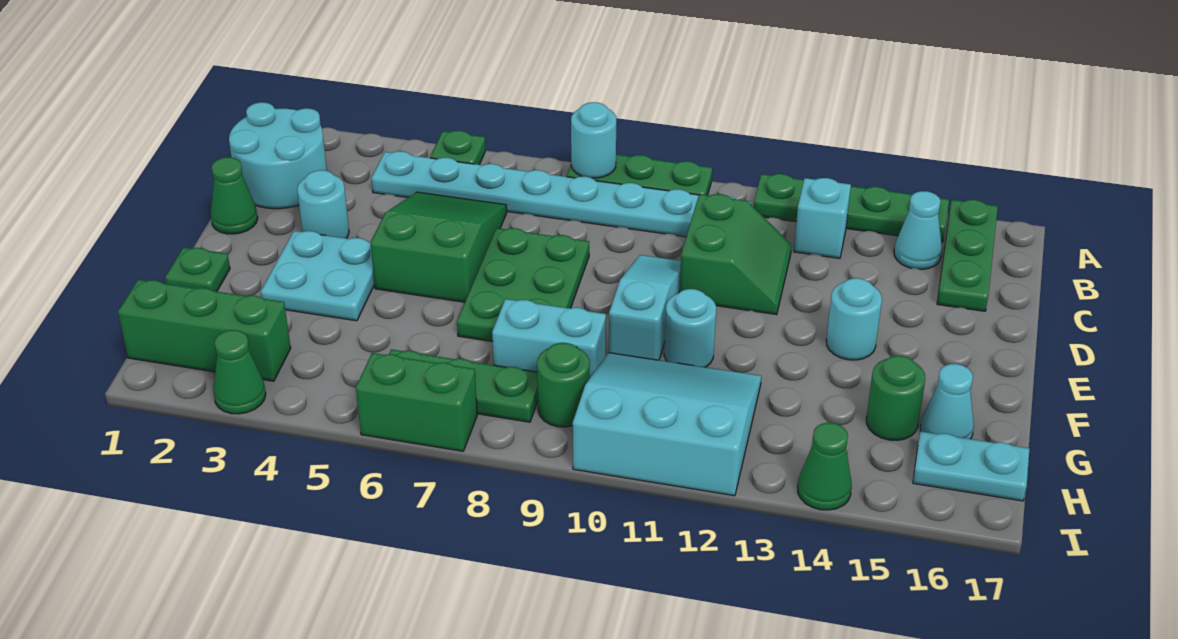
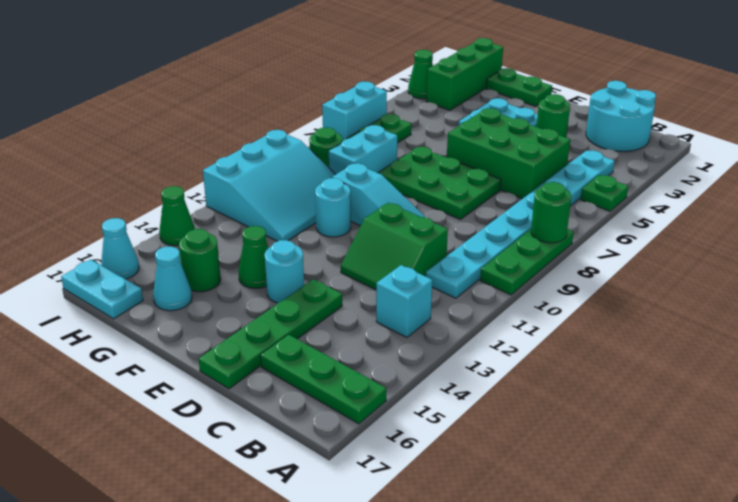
cyan round brick A8 level 2 -> green round brick A8 level 2
green plate A12:A15 level 1 -> green plate D14:D17 level 1
cyan cone B15 level 1 -> cyan cone I16 level 1
green slope C5:E6 level 1 top E -> green brick C5:E6 level 1
green cone D1 level 1 -> green cone F14 level 1
cyan round brick D3 level 1 -> green round brick D3 level 1
green plate F1 level 1 -> green plate F1:G1 level 1
cyan plate H16:H17 level 1 -> cyan plate H17:I17 level 1
green brick I6:I7 level 1 -> cyan brick I6:I7 level 1

